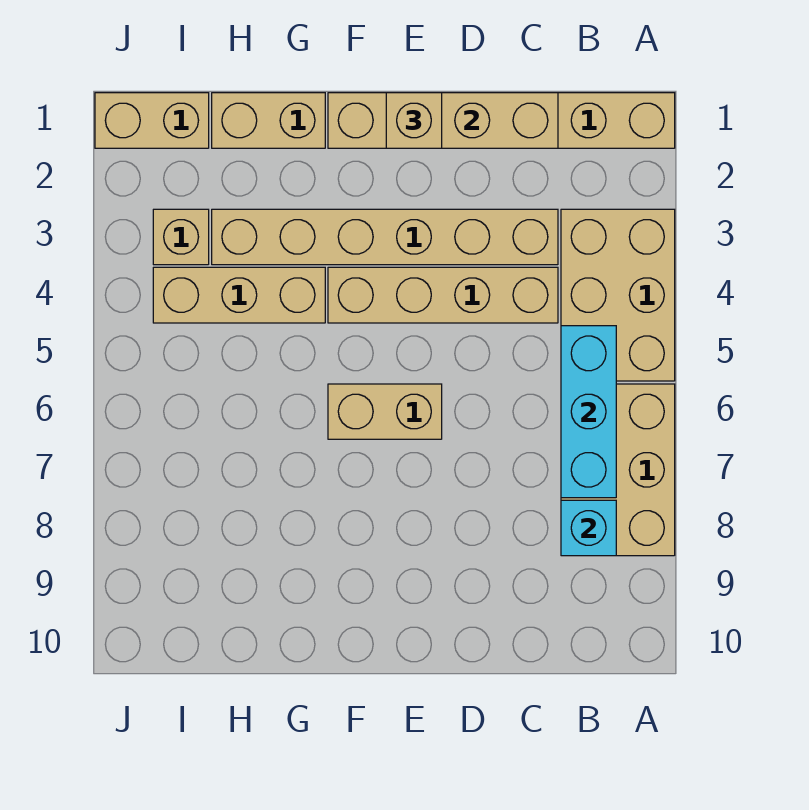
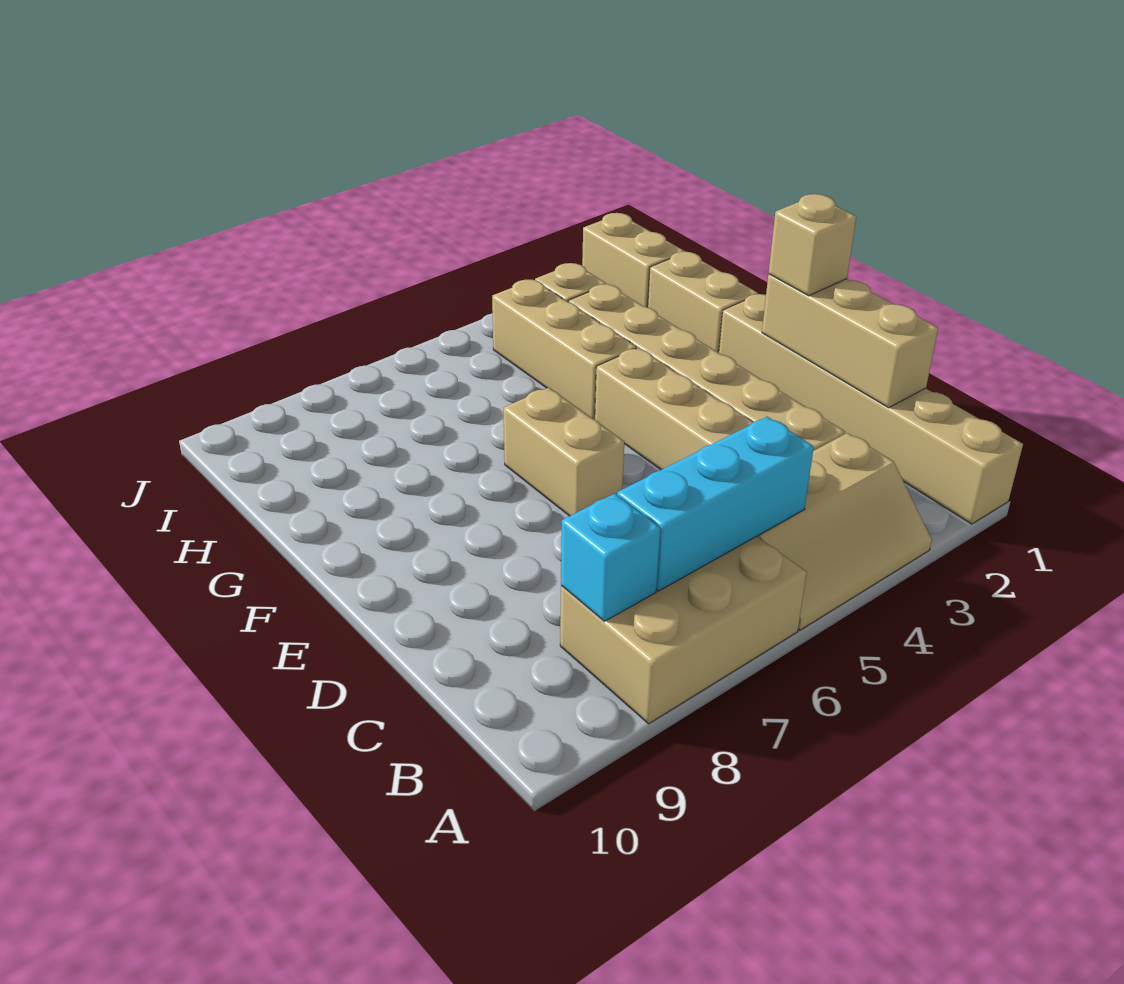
tan brick A3:B5 level 1 -> tan slope A3:B5 level 1 top B

